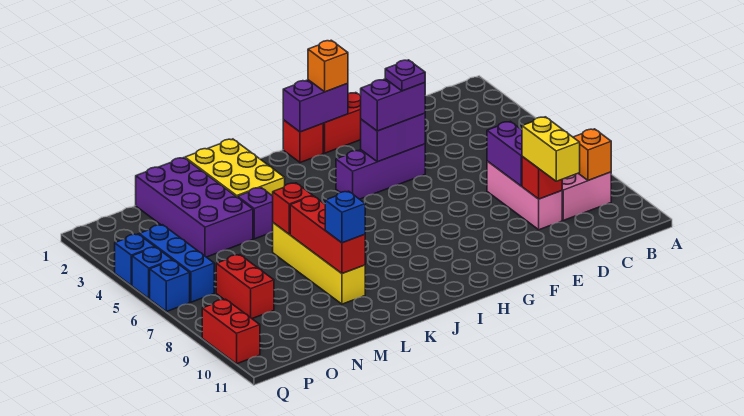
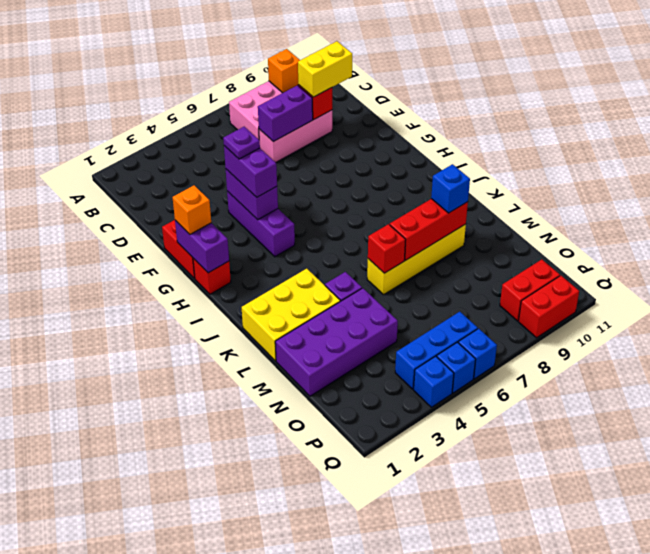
red brick O7:O8 level 1 -> red brick P9:P10 level 1

